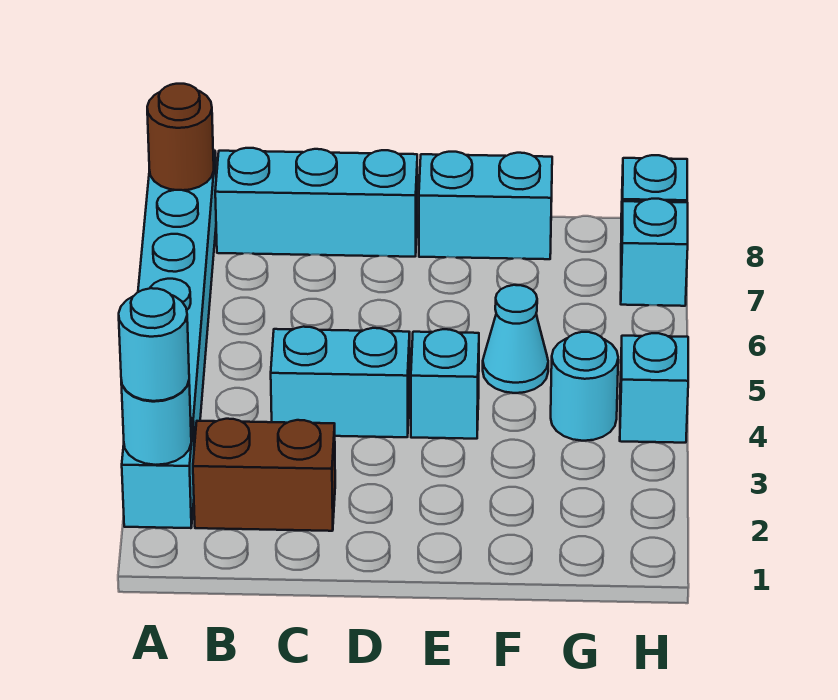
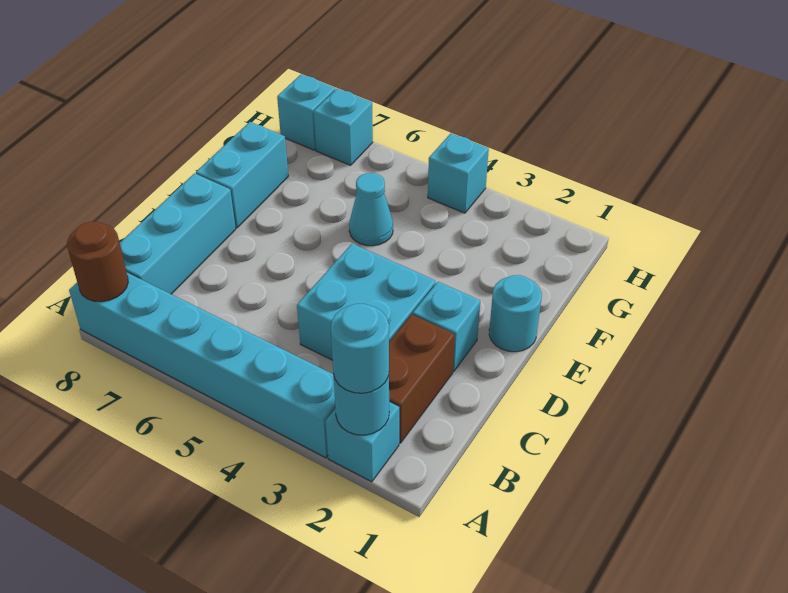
cyan brick C4:D4 level 1 -> cyan brick C3:D4 level 1
cyan brick E4 level 1 -> cyan brick D2 level 1
cyan round brick G4 level 1 -> cyan round brick E1 level 1

